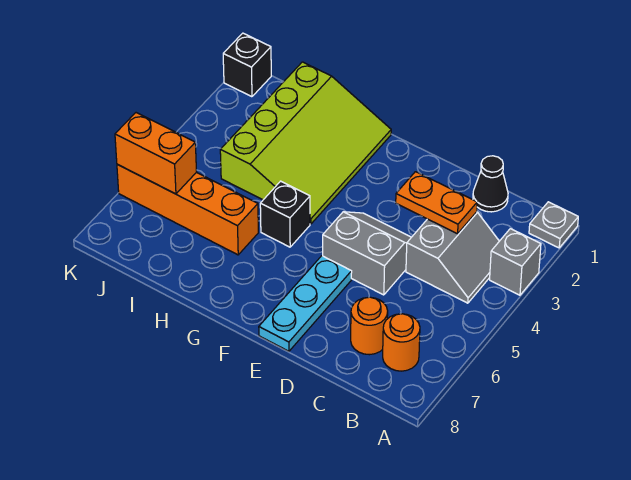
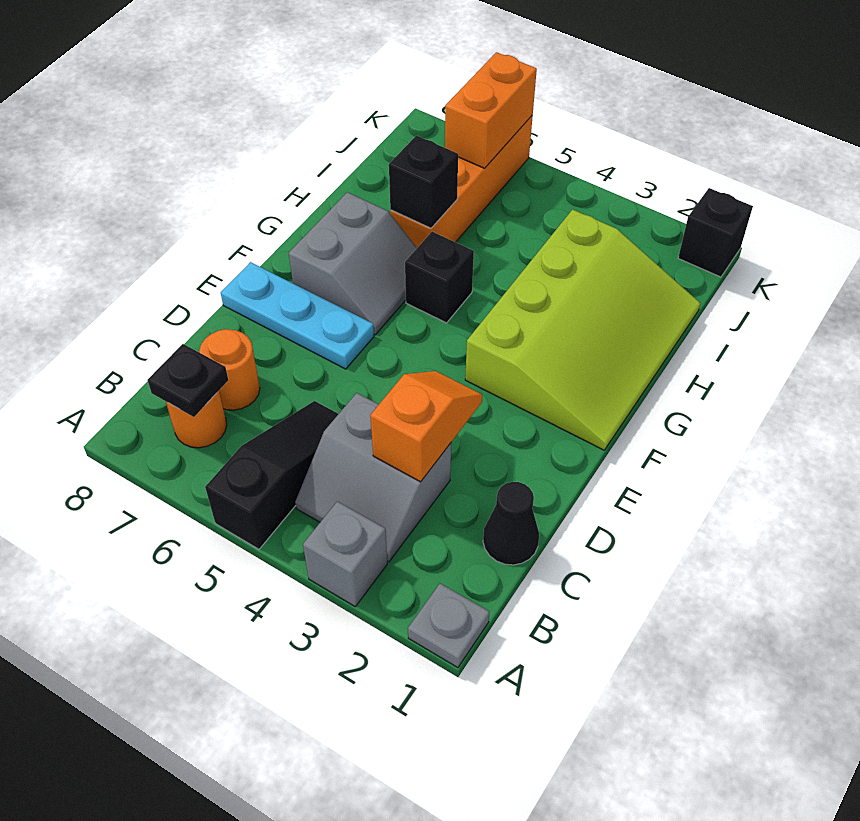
none -> black slope A5:C5 level 1 top A
none -> black plate B7 level 2
orange plate C3:D3 level 2 -> orange slope C3:D3 level 2 top C
grey slope D4:E5 level 1 top 5 -> grey slope F6:G7 level 1 top 7
lime slope G1:I4 level 1 top I -> lime slope F1:I3 level 1 top 3
none -> black brick H6 level 2

